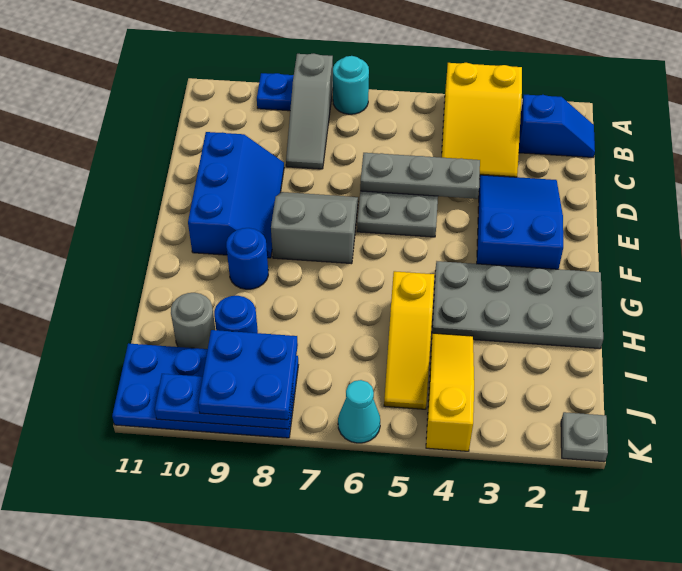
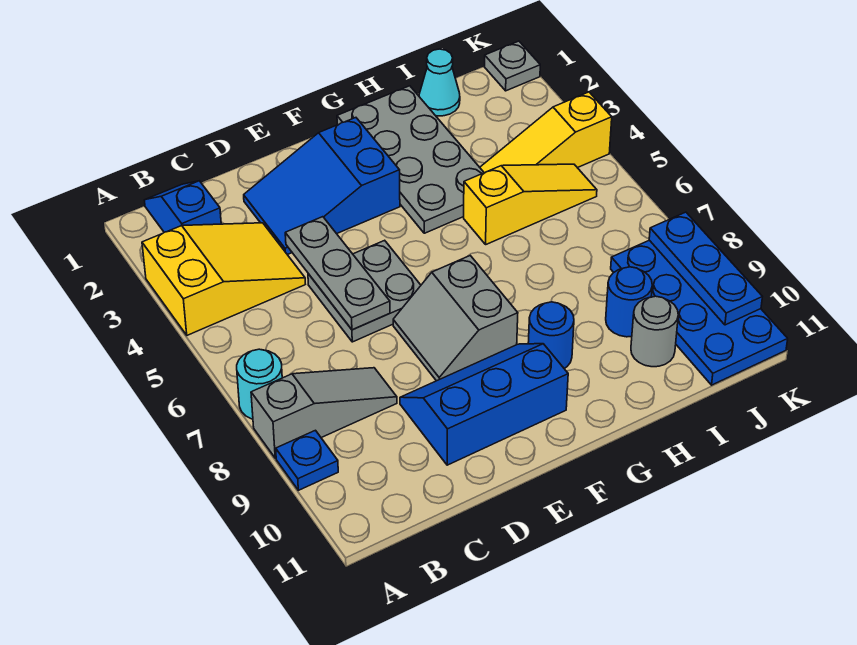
blue plate J8:K9 level 3 -> none
cyan cone K6 level 1 -> cyan cone I1 level 1

